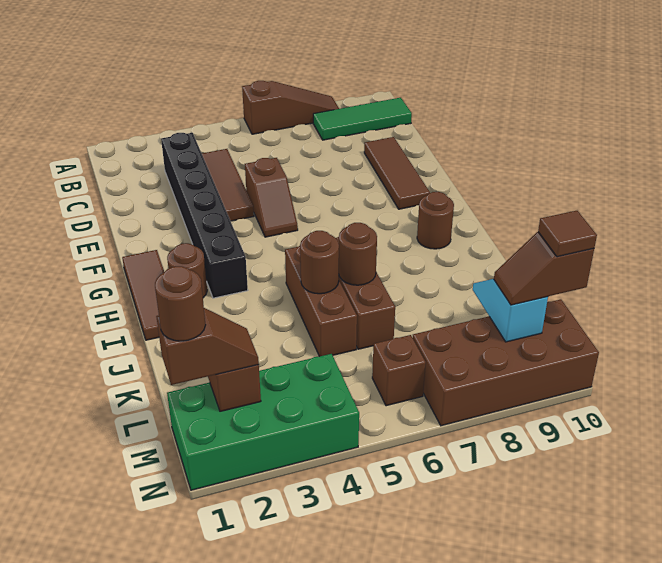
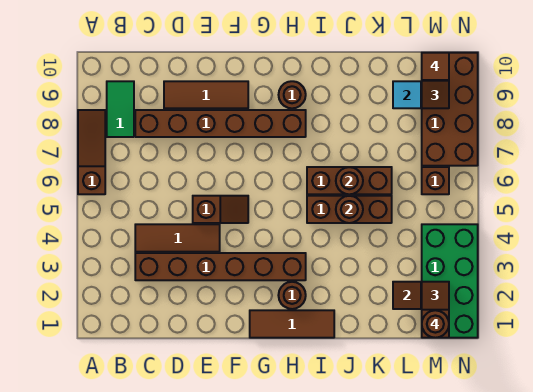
green tile B8:B10 level 1 -> green tile B8:B9 level 1
black brick C3:H3 level 1 -> brown brick C3:H3 level 1
none -> brown brick C8:H8 level 1

